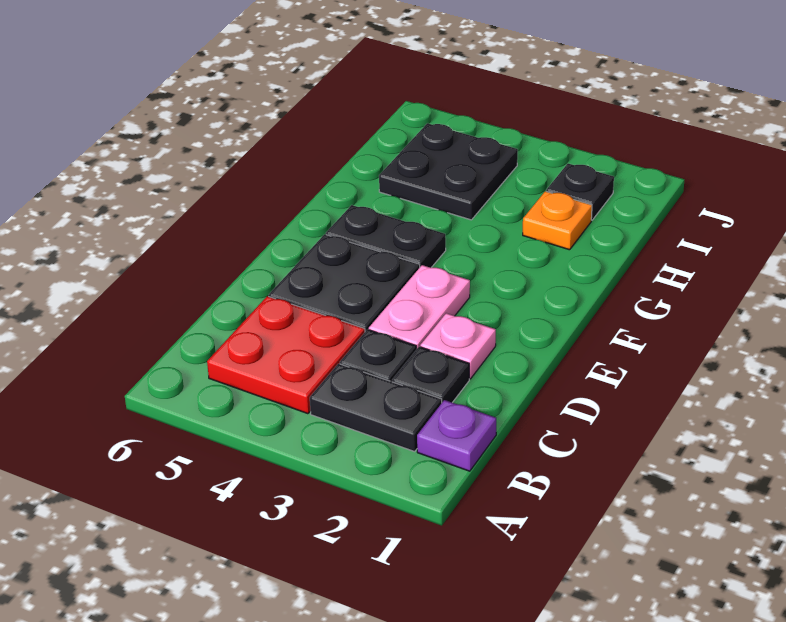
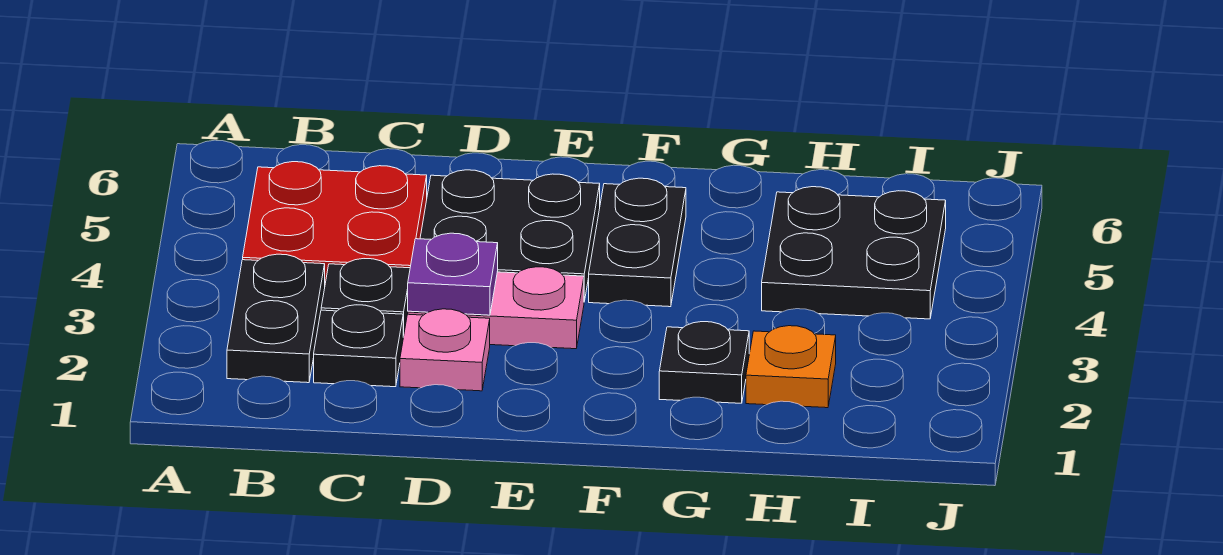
purple plate B1 level 1 -> purple plate D3 level 2
black plate I2 level 1 -> black plate G2 level 1

